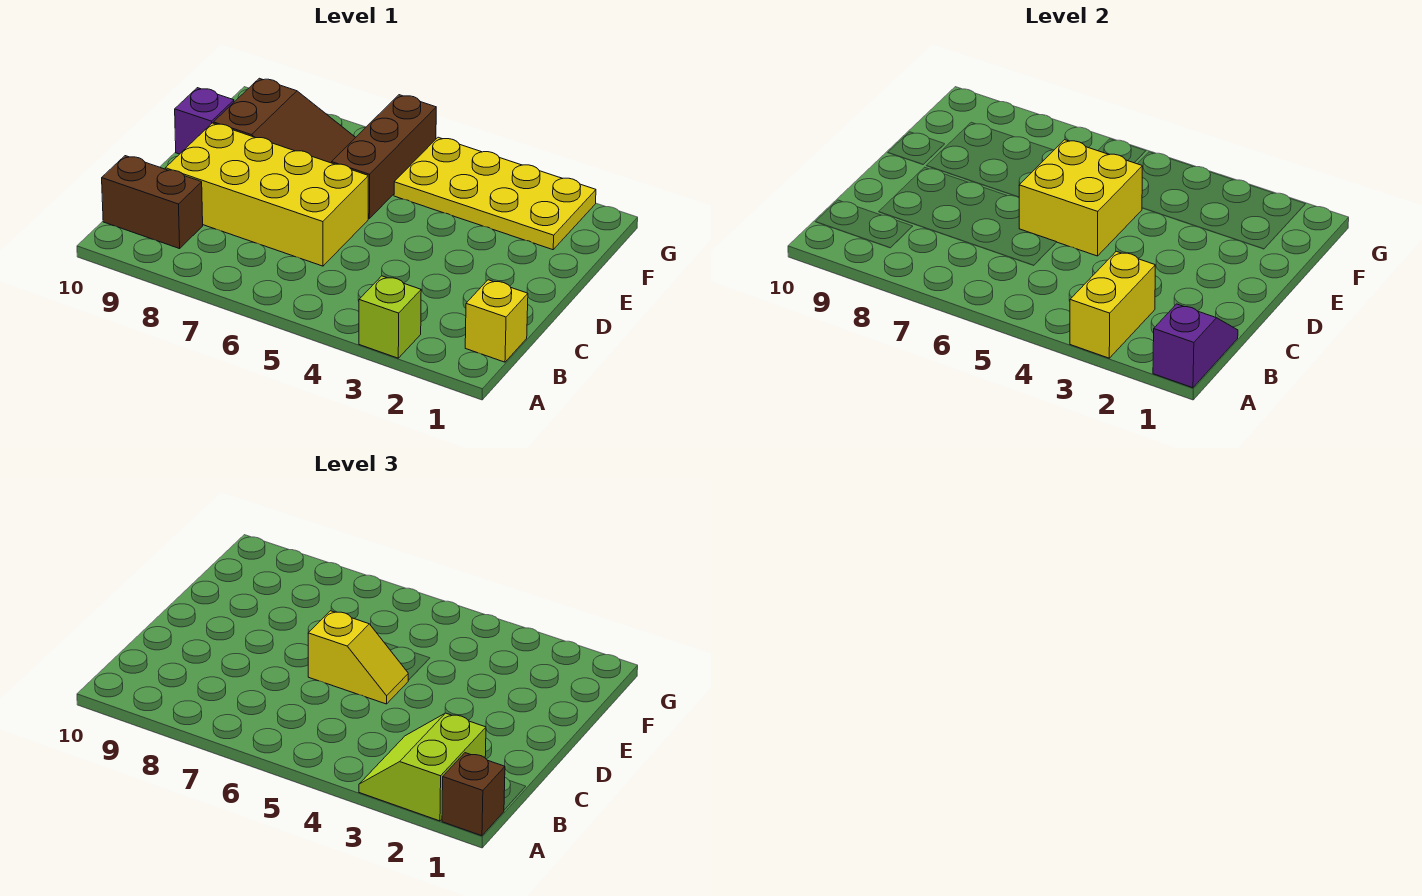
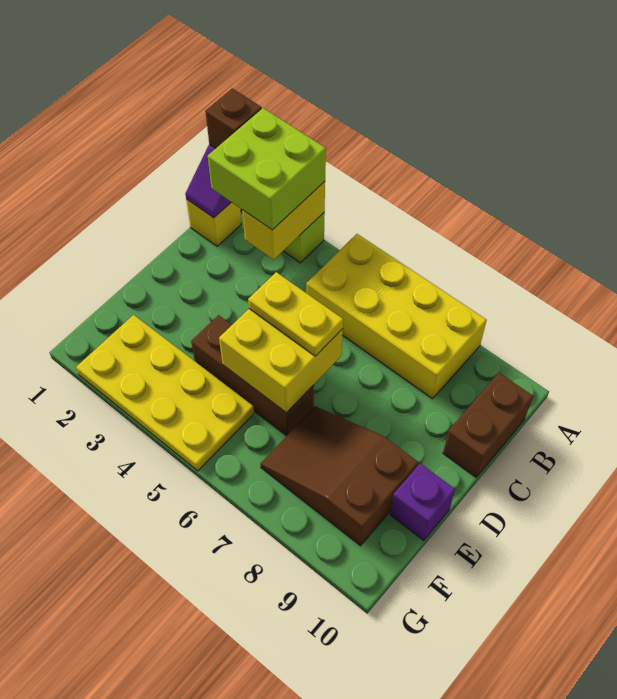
lime slope A2:B3 level 3 top 2 -> lime brick A2:B3 level 3
brown brick B9:B10 level 1 -> brown brick B10:C10 level 1
yellow brick C6:D9 level 1 -> yellow brick A5:B8 level 1
yellow slope D5:D6 level 3 top 6 -> yellow plate D5:D6 level 3
brown brick E6:G6 level 1 -> brown brick E4:E6 level 1

